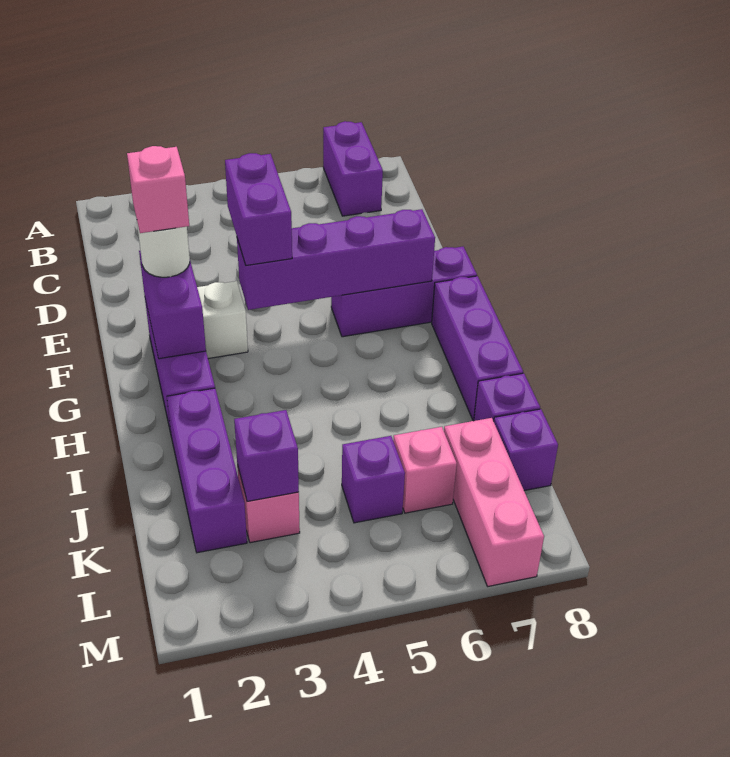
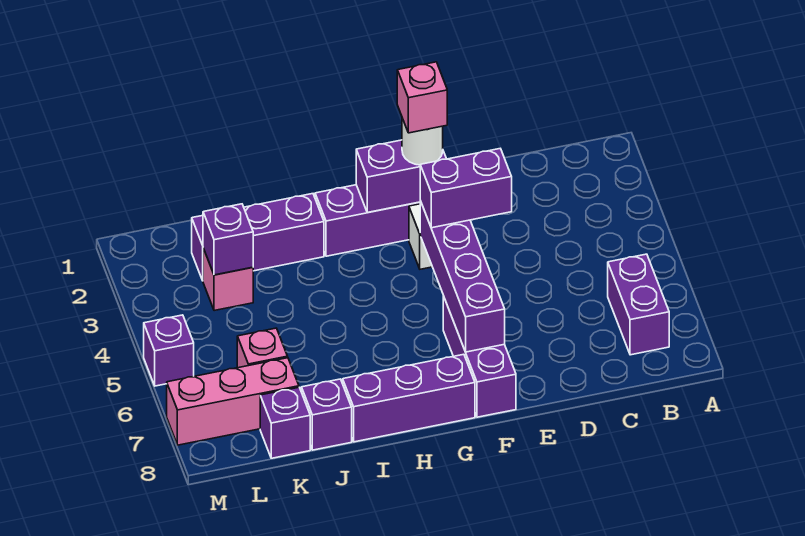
purple brick A7:B7 level 1 -> purple brick B6:B7 level 1
purple brick K5 level 1 -> purple brick M5 level 1

